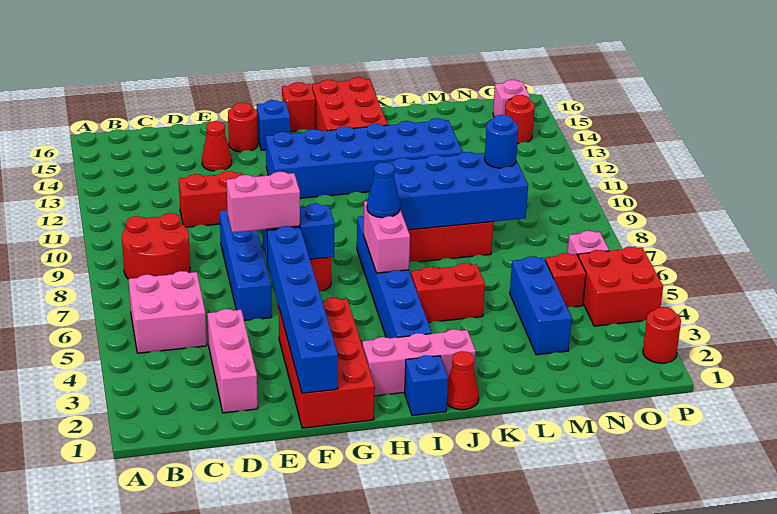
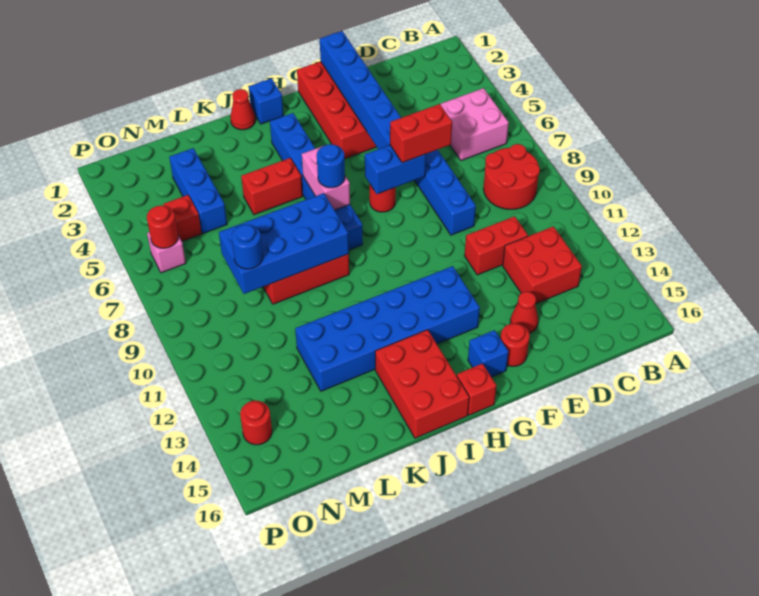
pink brick D2:D4 level 1 -> none
pink brick E7:F7 level 3 -> red brick E7:F7 level 3
pink brick H2:J2 level 1 -> none
blue cone I7 level 3 -> blue round brick I7 level 3
red brick O4:P5 level 1 -> red brick C12:D13 level 1
pink brick O15 level 1 -> none
red round brick P2 level 1 -> red round brick O6 level 2

